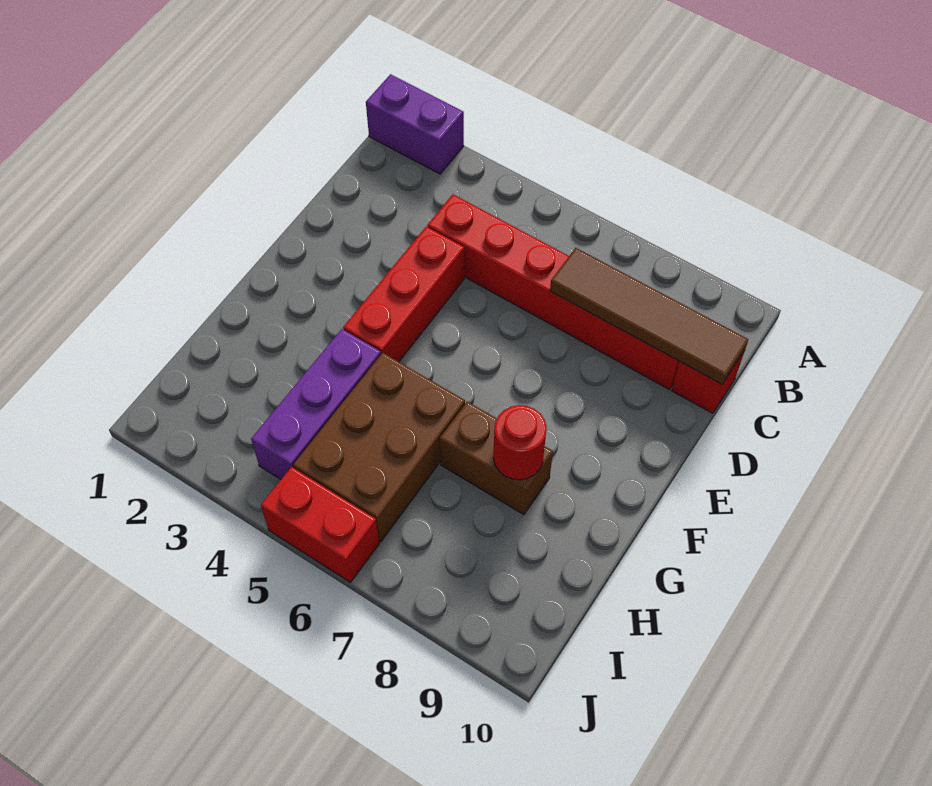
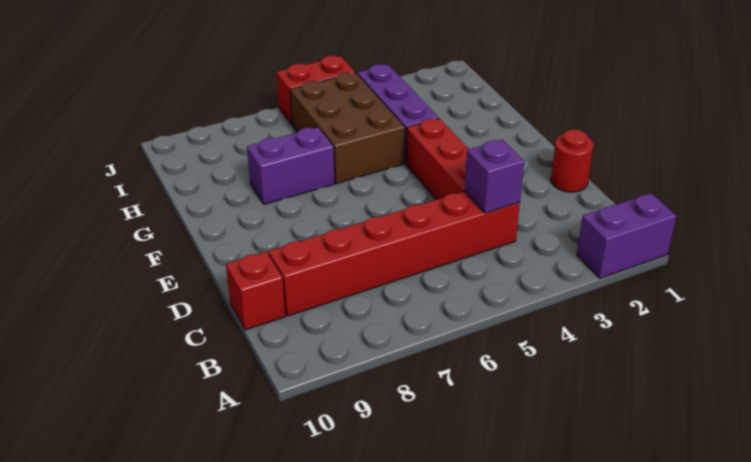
none -> purple brick C4 level 2
brown tile C7:C10 level 2 -> none
brown brick G7:G8 level 1 -> purple brick G7:G8 level 1
red round brick G8 level 2 -> red round brick D1 level 1

